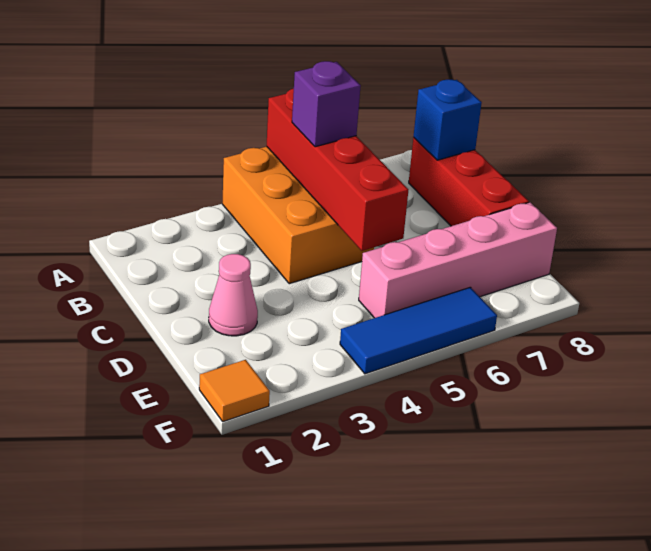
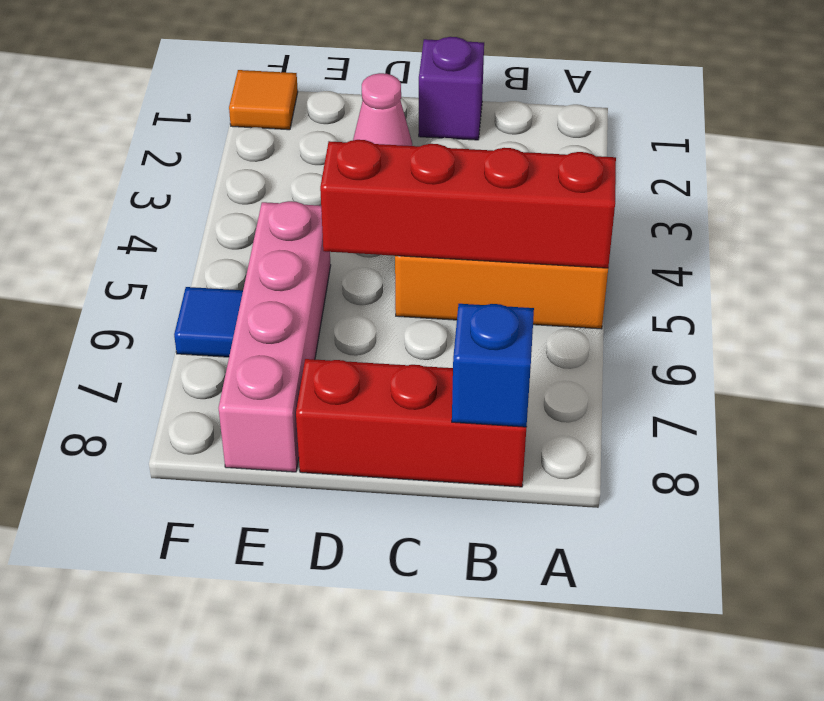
purple brick B5 level 3 -> purple brick C1 level 1
blue tile F4:F6 level 1 -> blue tile F6 level 1

